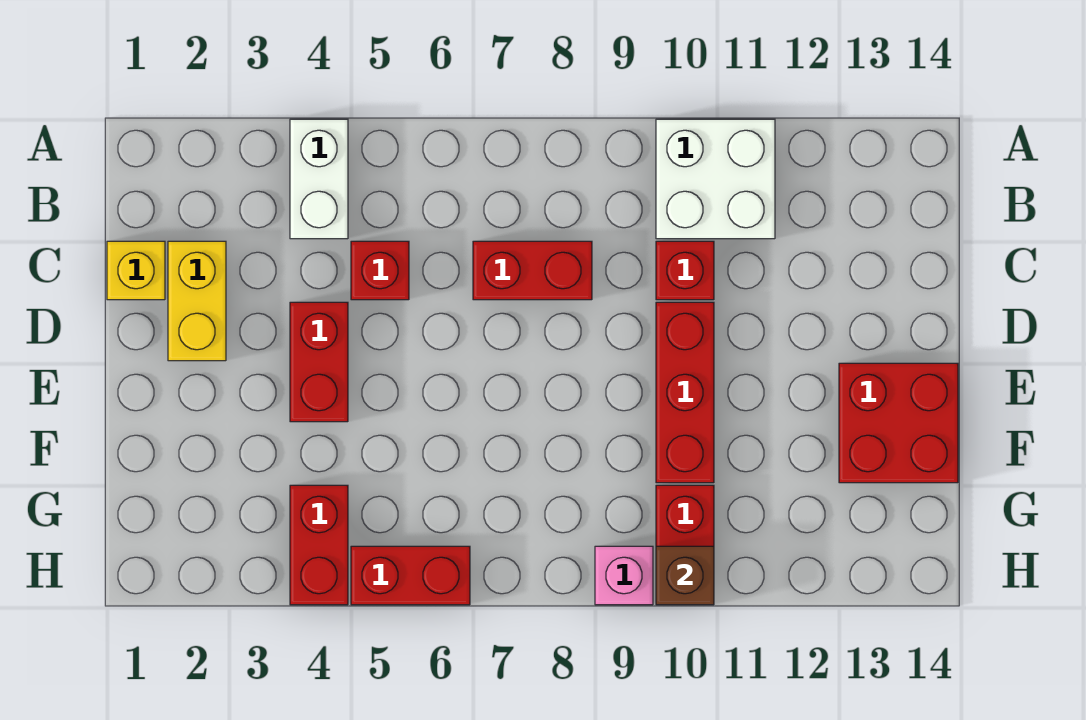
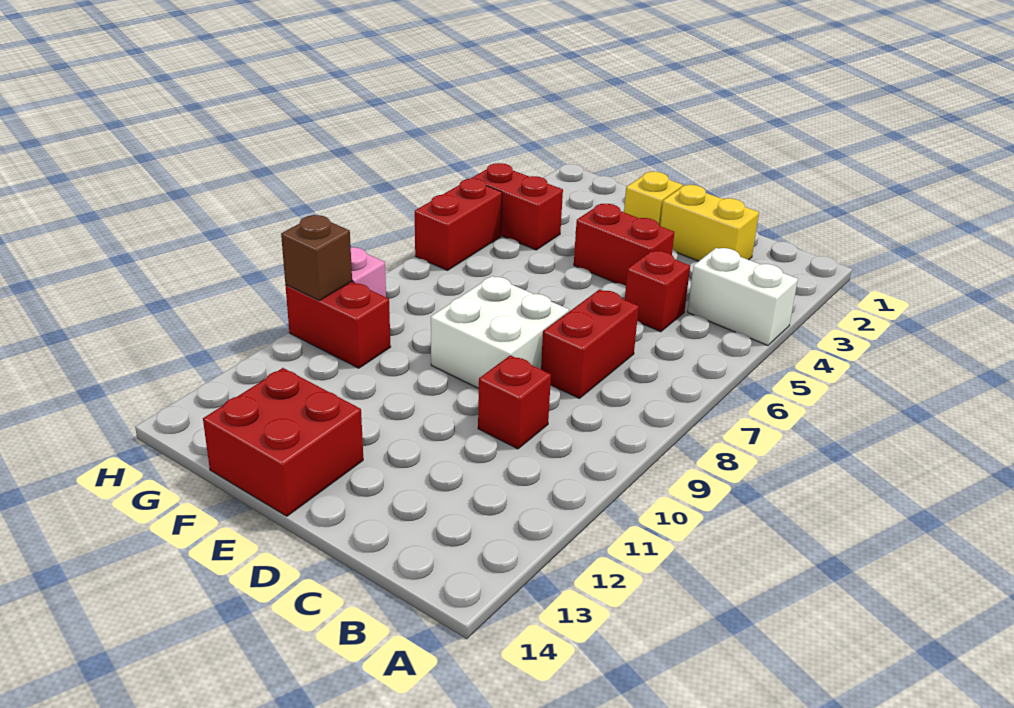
white brick A10:B11 level 1 -> white brick D8:E9 level 1
yellow brick C1 level 1 -> yellow brick E2 level 1
red brick D10:F10 level 1 -> none

